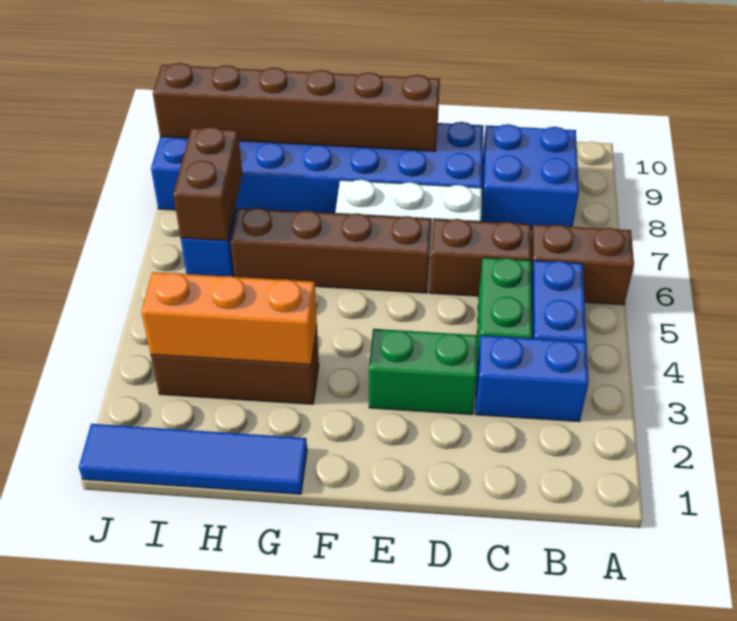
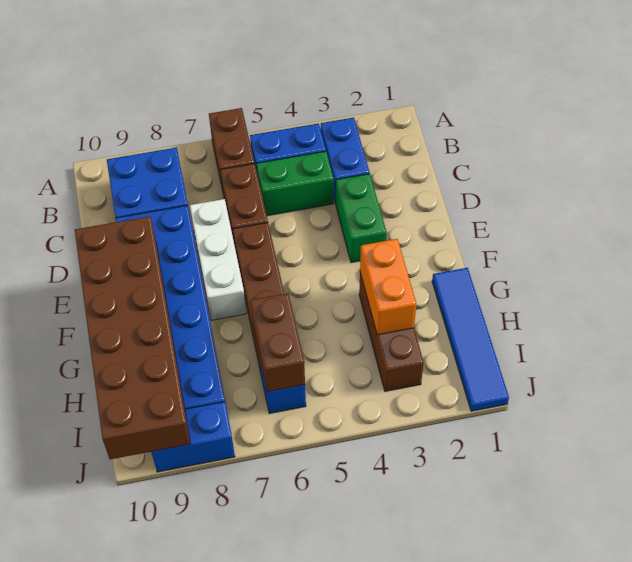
brown brick E9:J9 level 2 -> brown brick E9:J10 level 2
orange brick G3:I3 level 2 -> orange brick G3:H3 level 2
brown brick I6:I7 level 2 -> brown brick H6:I6 level 2

